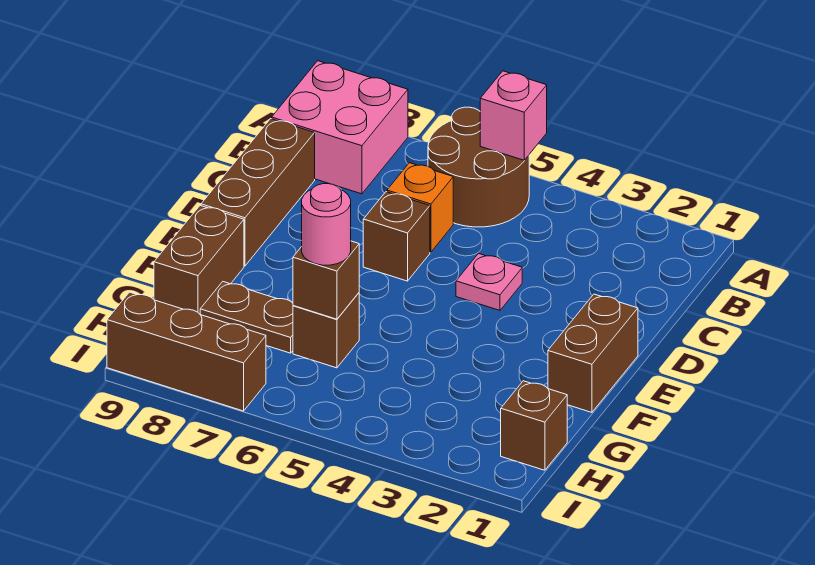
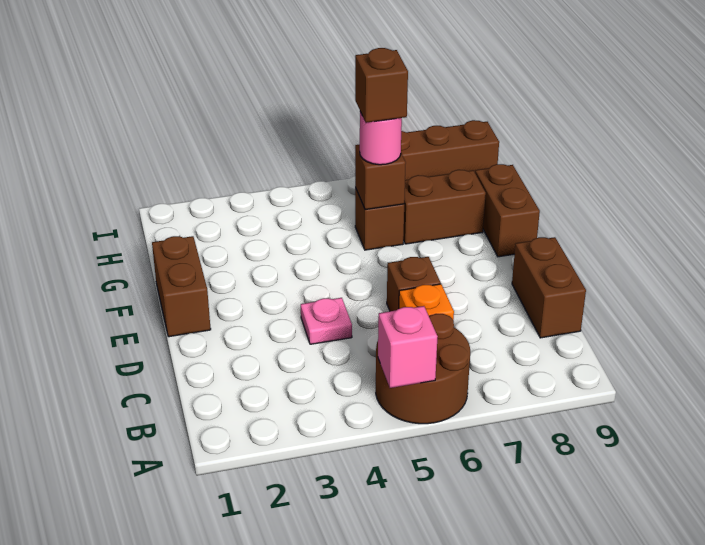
pink brick A8:B9 level 1 -> none
brown brick C9:E9 level 1 -> brown brick C9:D9 level 1
brown plate G7:G8 level 1 -> brown brick G7:G8 level 1
brown brick H1 level 1 -> brown brick G6 level 4

